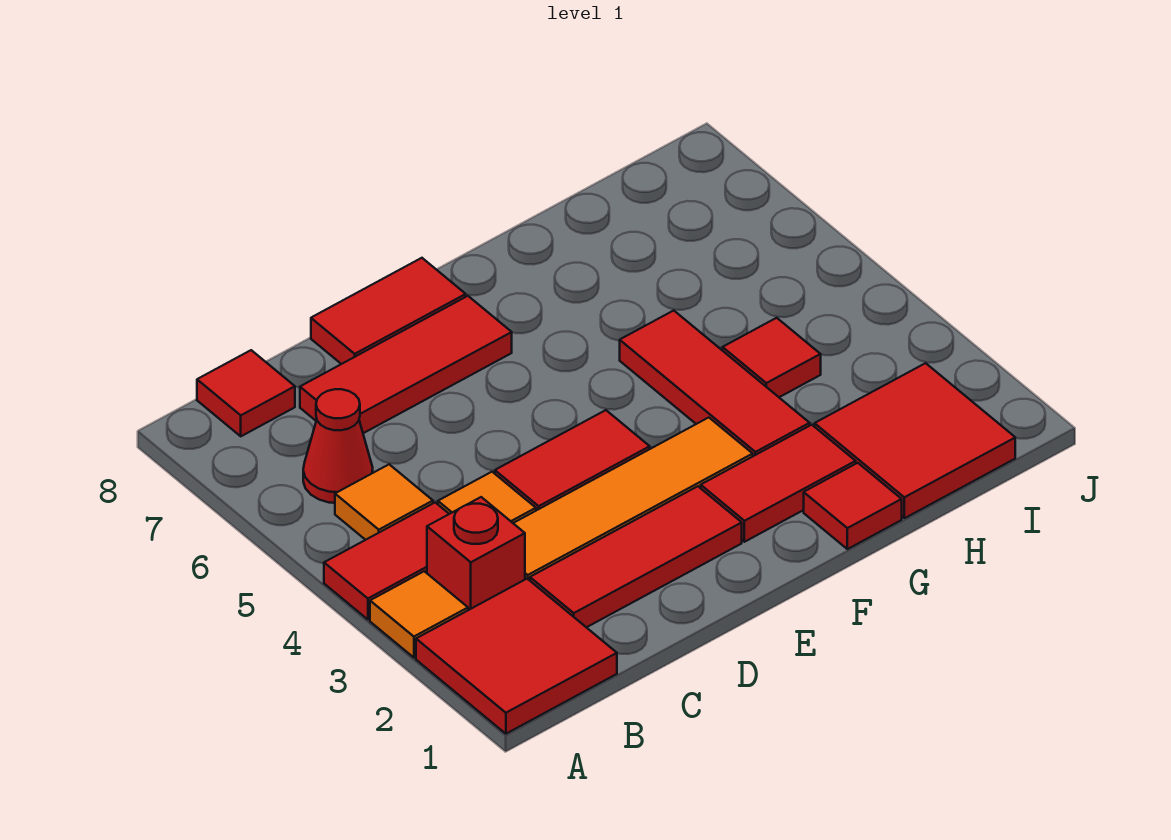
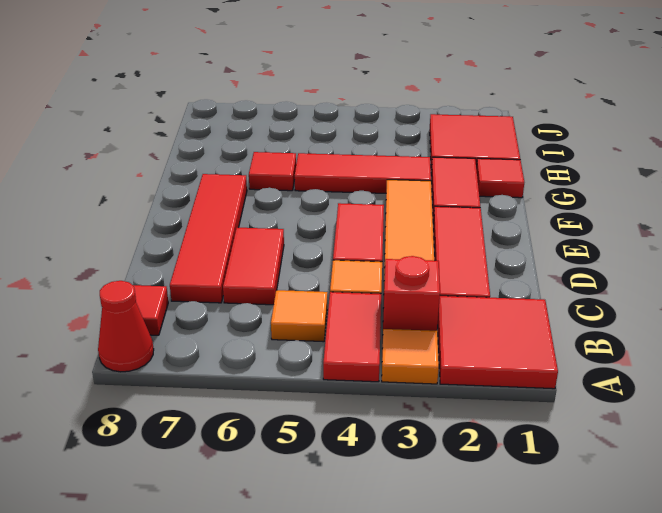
red cone B6 level 1 -> red cone A8 level 1
red tile C7:E7 level 1 -> red tile C7:F7 level 1
red tile D8:E8 level 1 -> red tile C6:D6 level 1
red tile H4 level 1 -> red tile G6 level 1

